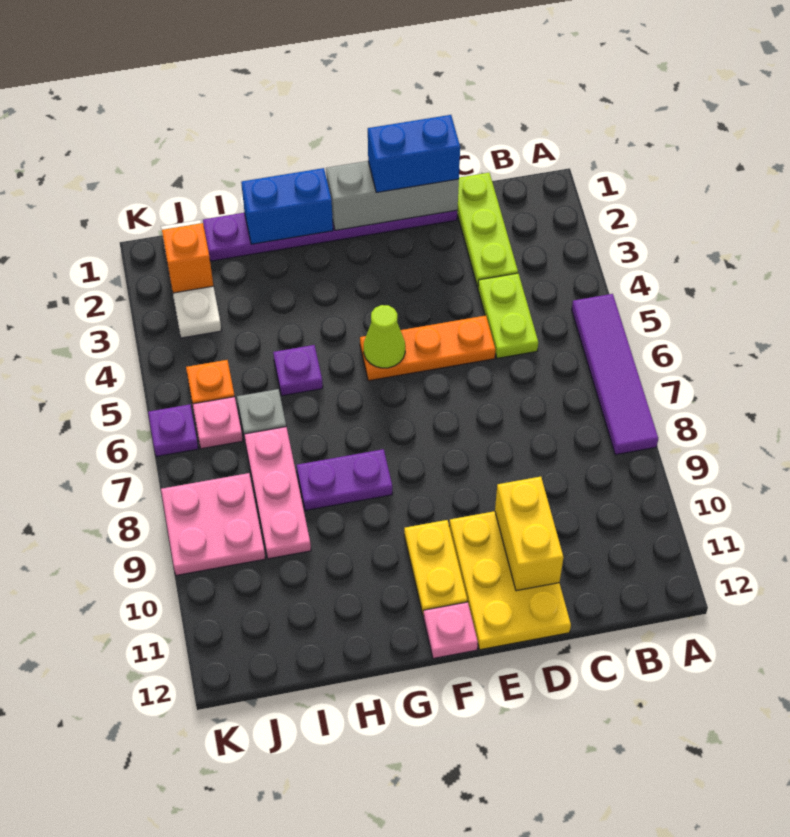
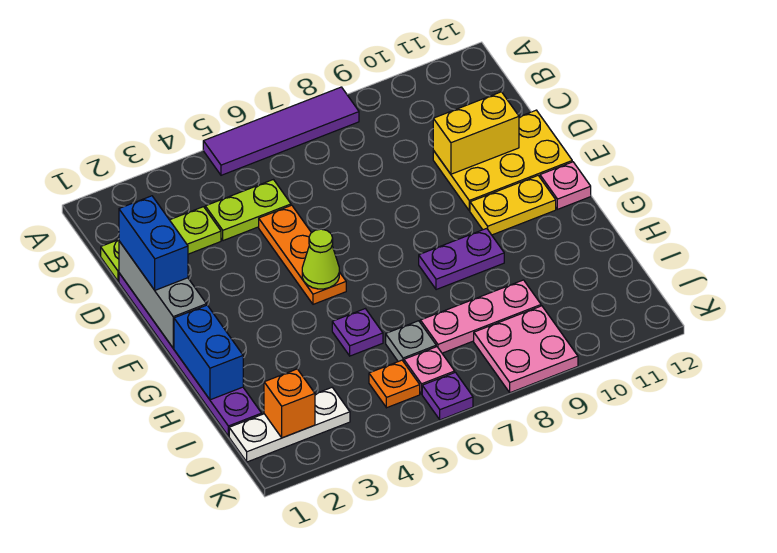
purple plate G8:H8 level 1 -> purple plate G8:G9 level 1

